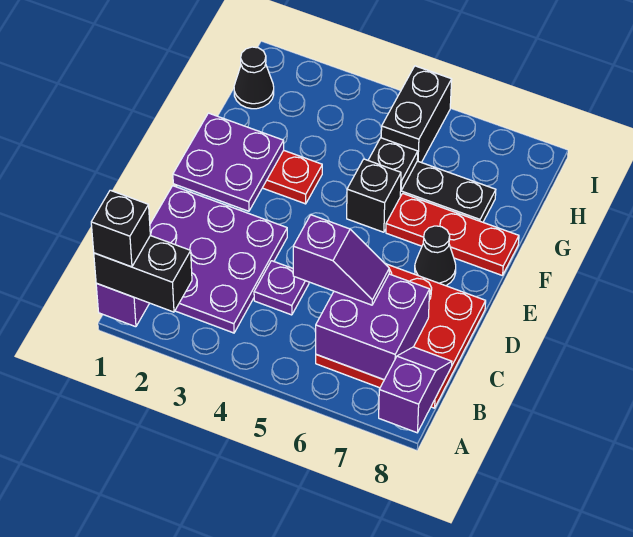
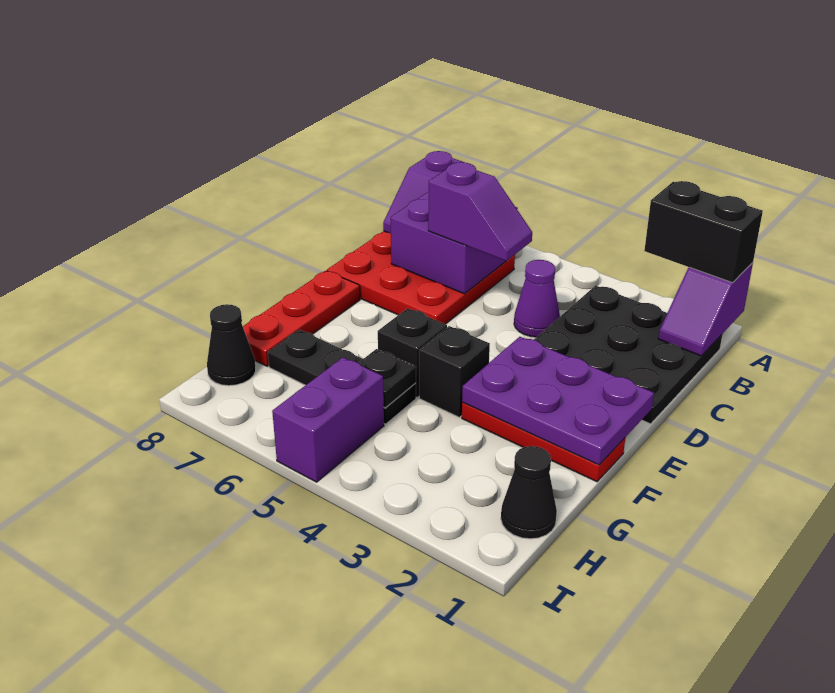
black brick A1 level 4 -> black brick F4 level 1
purple plate B1:D3 level 1 -> black plate B1:D3 level 1
purple plate C4 level 1 -> purple cone C4 level 1
purple slope C5:C6 level 3 top 5 -> purple slope C5:C6 level 3 top 6
purple plate E1:F2 level 2 -> purple plate E1:F3 level 2
black cone E7 level 1 -> black cone H8 level 1
red plate F6:F8 level 1 -> red plate E8:G8 level 1
black brick H5:I5 level 1 -> purple brick H5:I5 level 1

